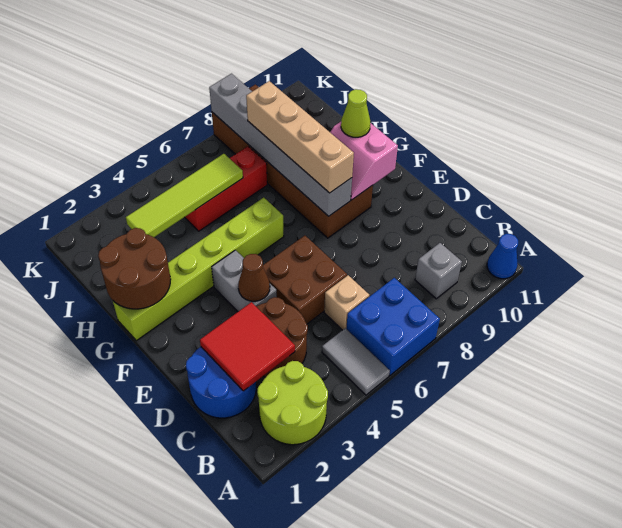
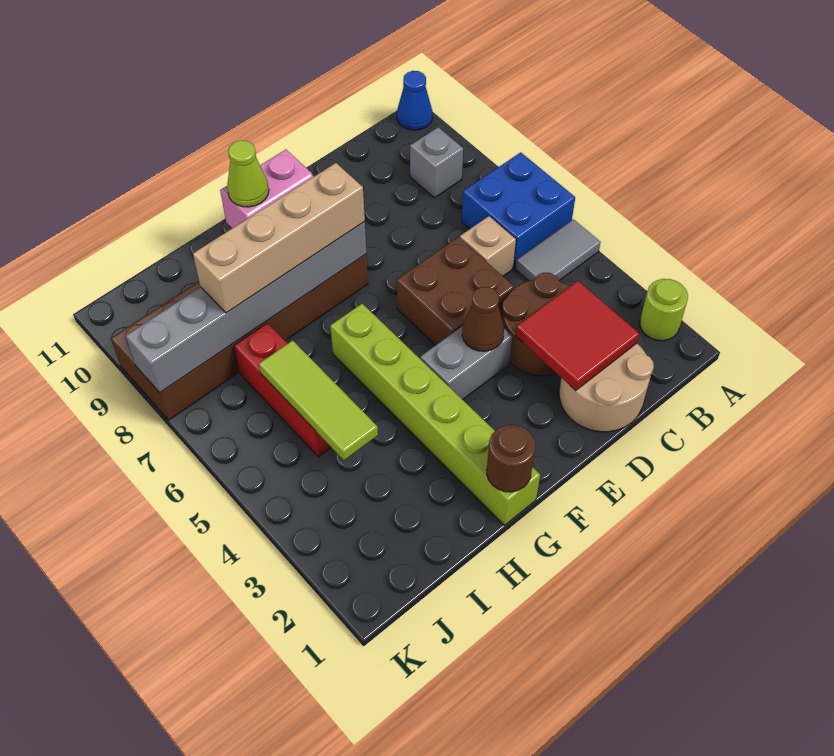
lime round brick A2:B3 level 1 -> lime round brick A2 level 1
blue round brick C1:D2 level 1 -> tan round brick C1:D2 level 1
brown round brick G1:H2 level 2 -> brown round brick G1 level 2
lime tile I3:I6 level 2 -> lime tile I4:I6 level 2

